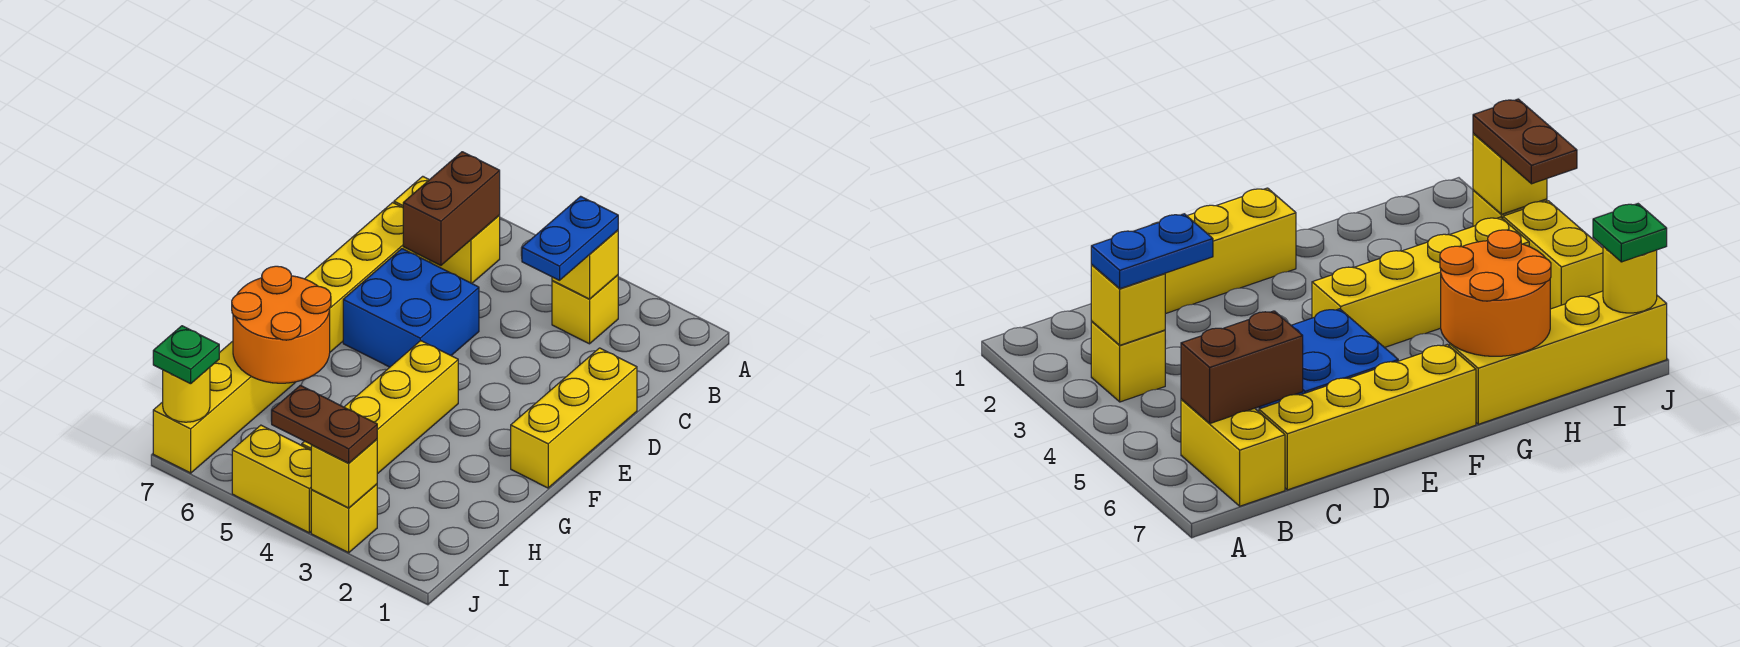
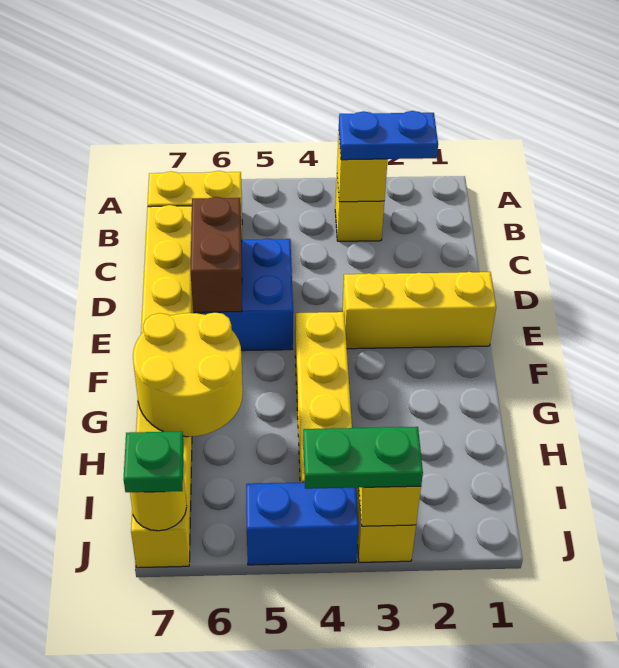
blue plate B3:C3 level 3 -> blue plate B2:B3 level 3
brown brick B6:C6 level 2 -> brown brick D6:E6 level 2
yellow brick D1:F1 level 1 -> yellow brick E1:E3 level 1
orange round brick G6:H7 level 2 -> yellow round brick G6:H7 level 2
brown plate J3:J4 level 3 -> green plate J3:J4 level 3
yellow brick J4:J5 level 1 -> blue brick J4:J5 level 1

